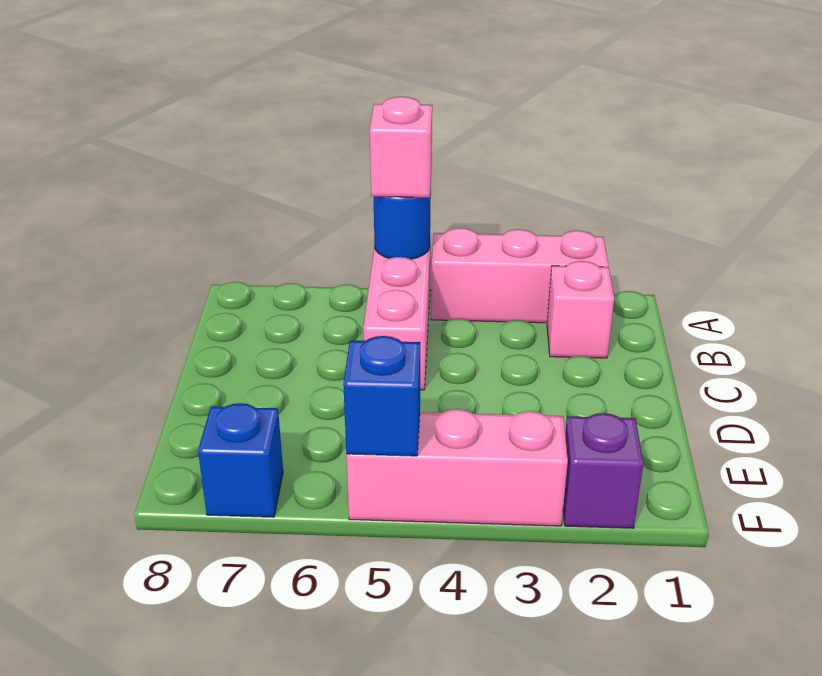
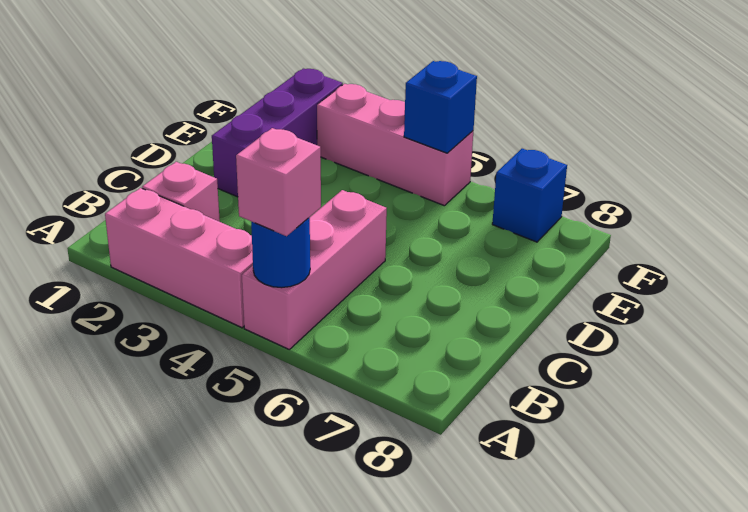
purple brick F2 level 1 -> purple brick D2:F2 level 1

